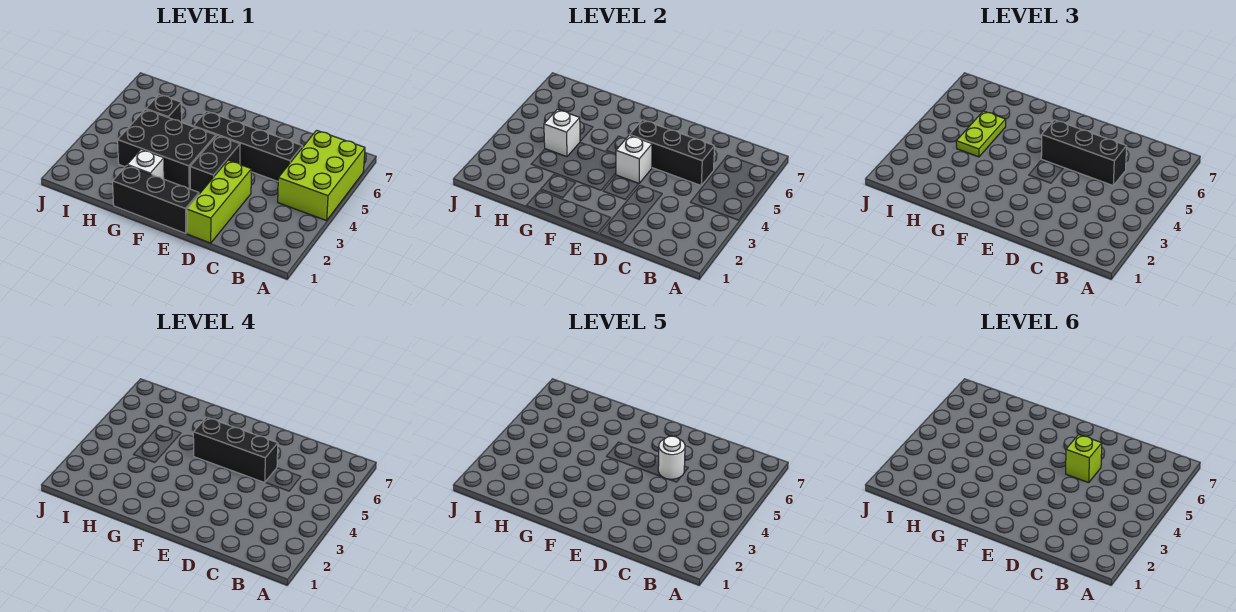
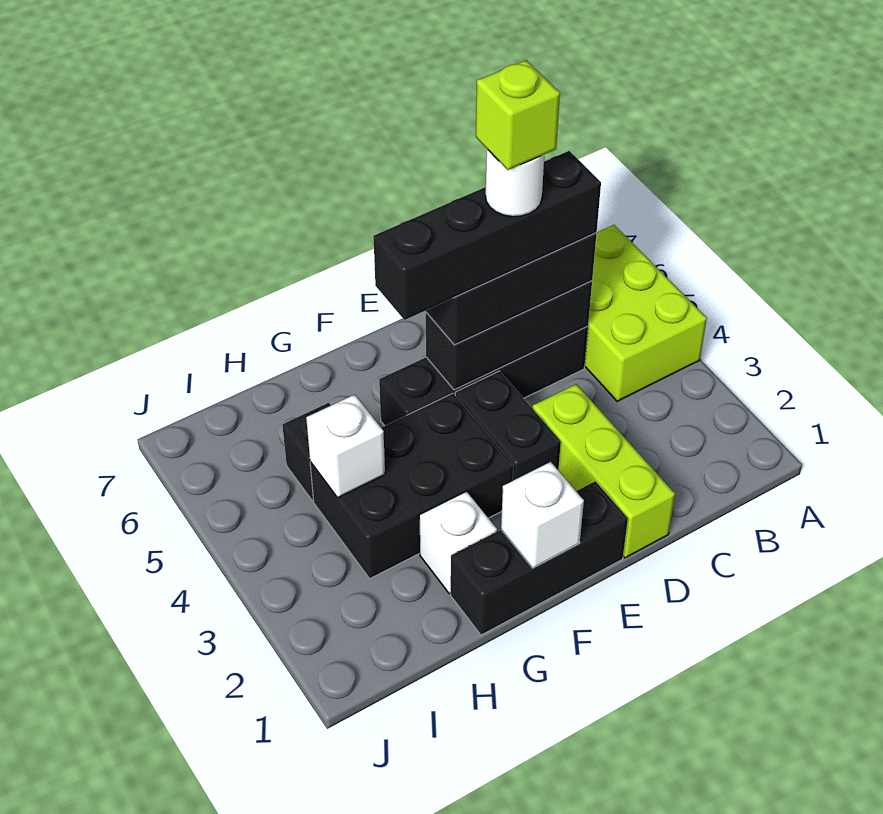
black brick D5:F5 level 4 -> black brick C5:F5 level 4
white brick E4 level 2 -> white brick F1 level 2
lime plate H4:H5 level 3 -> none

